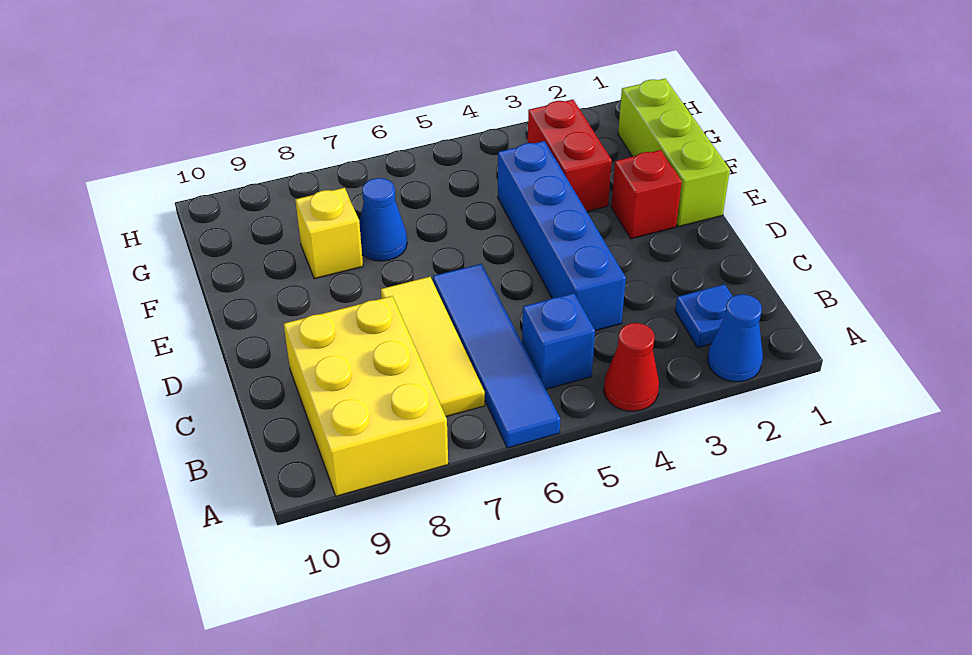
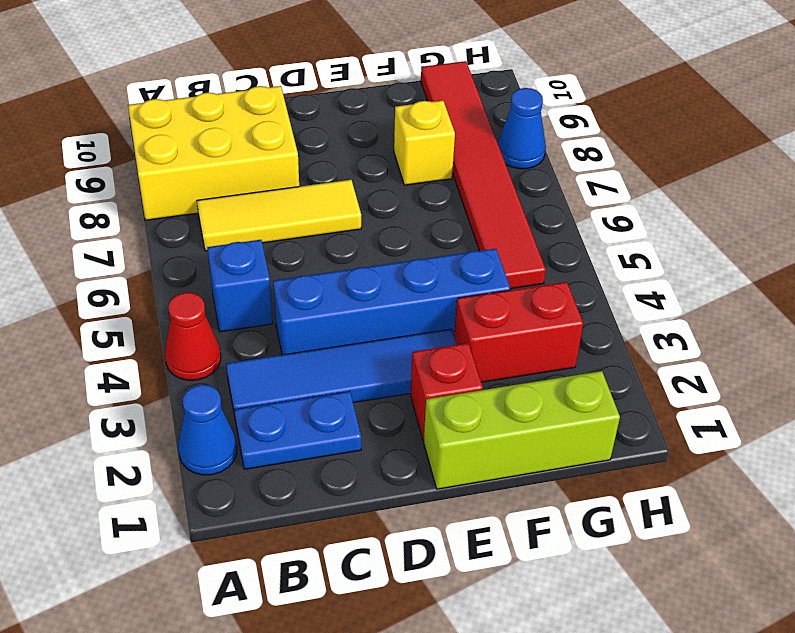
blue tile A6:D6 level 1 -> blue tile B3:E3 level 1
blue plate B2 level 1 -> blue plate B2:C2 level 1
blue cone F7 level 1 -> blue cone H8 level 1
none -> red tile G5:G10 level 1

